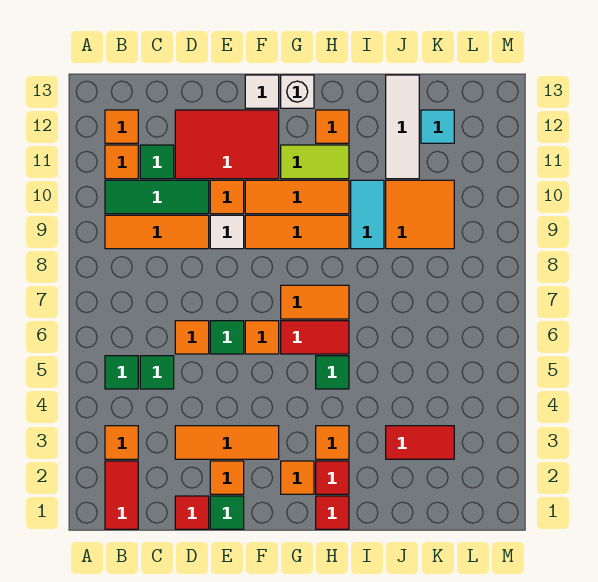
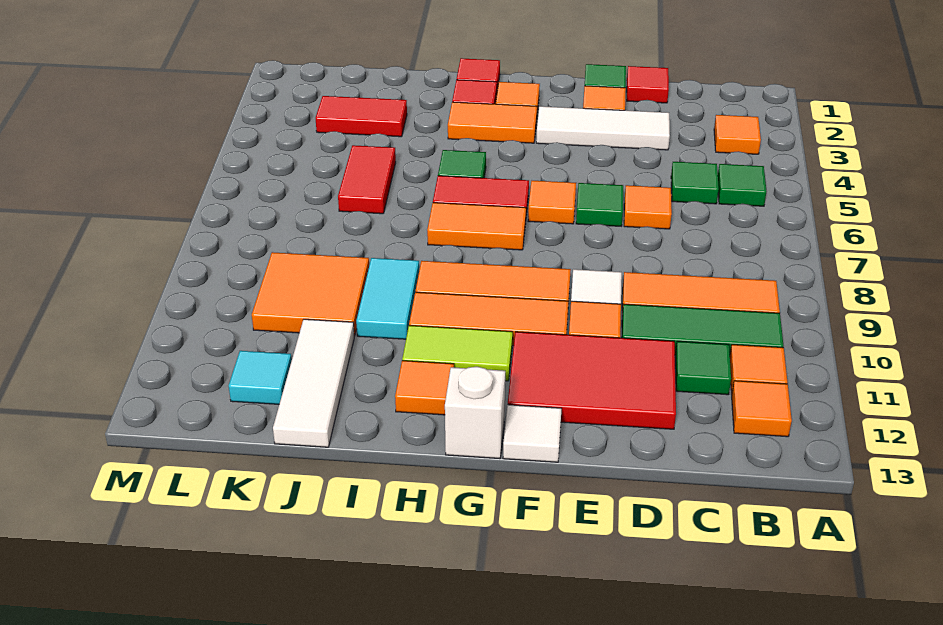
red tile B1:B2 level 1 -> red tile J5:J6 level 1
orange tile D3:F3 level 1 -> white tile D3:F3 level 1
orange tile H3 level 1 -> orange tile G3:H3 level 1

